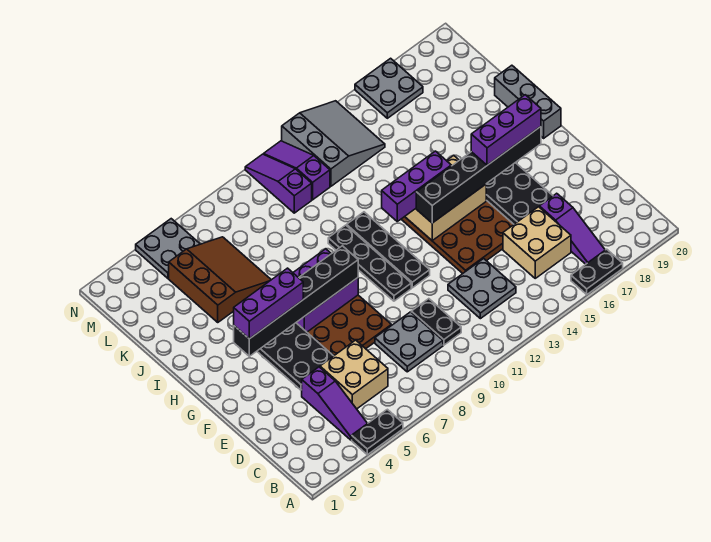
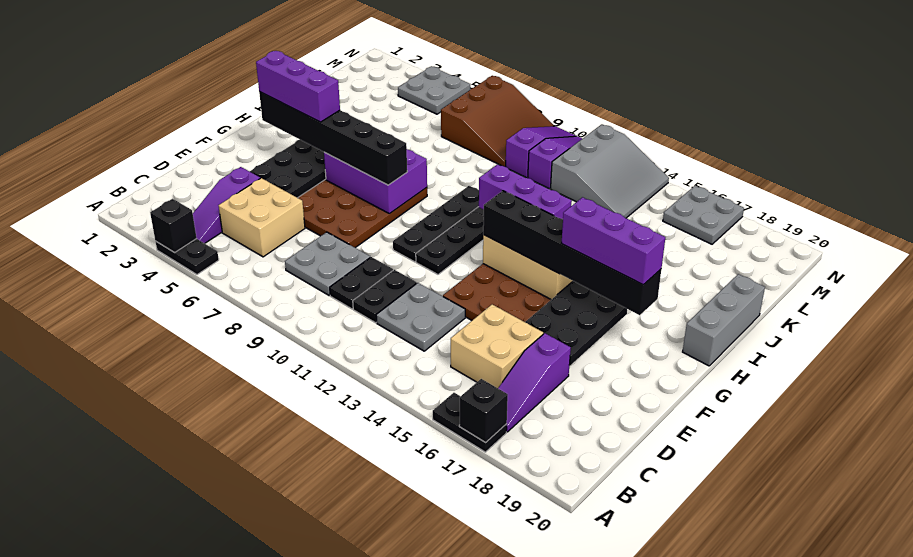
none -> black brick A4 level 2
none -> black brick A17 level 2
none -> black plate C11:D11 level 1
brown slope J4:L6 level 1 top 4 -> brown slope L7:N9 level 1 top 7

